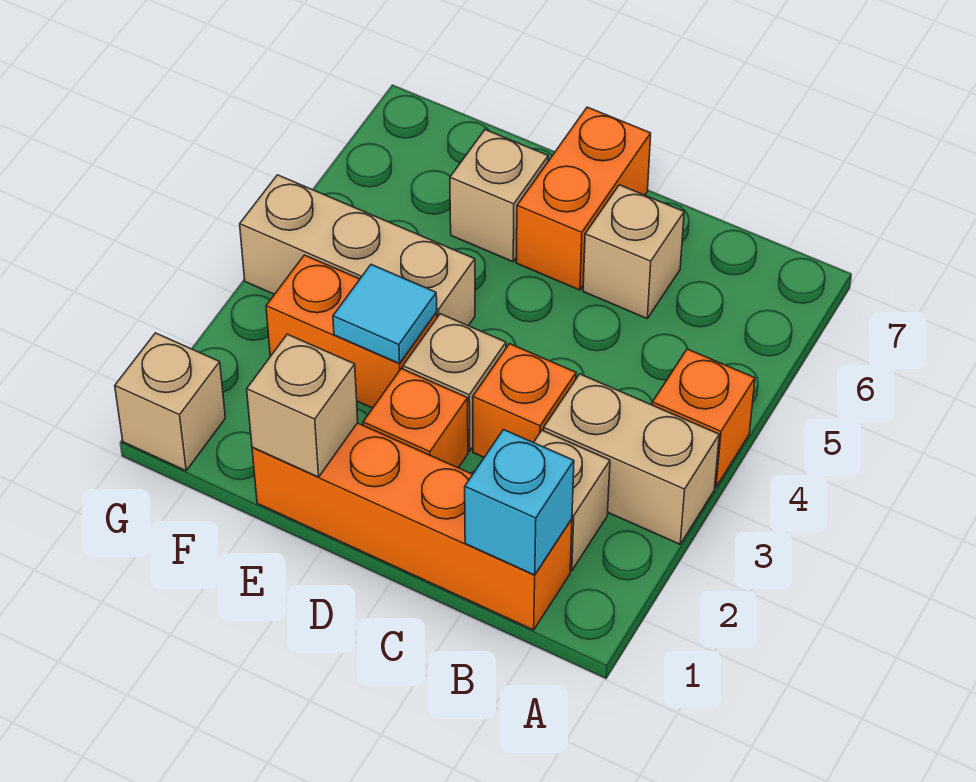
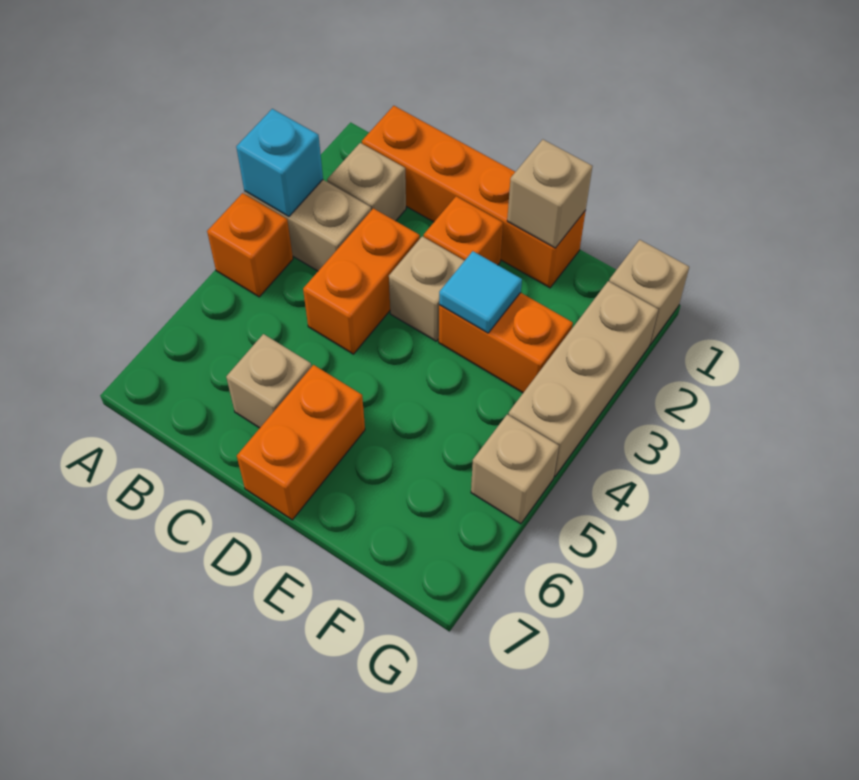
cyan brick B1 level 2 -> cyan brick A3 level 2
orange brick C3 level 1 -> orange brick C3:C4 level 1
tan brick E4:G4 level 1 -> tan brick G2:G4 level 1
tan brick E6 level 1 -> tan brick G5 level 1

